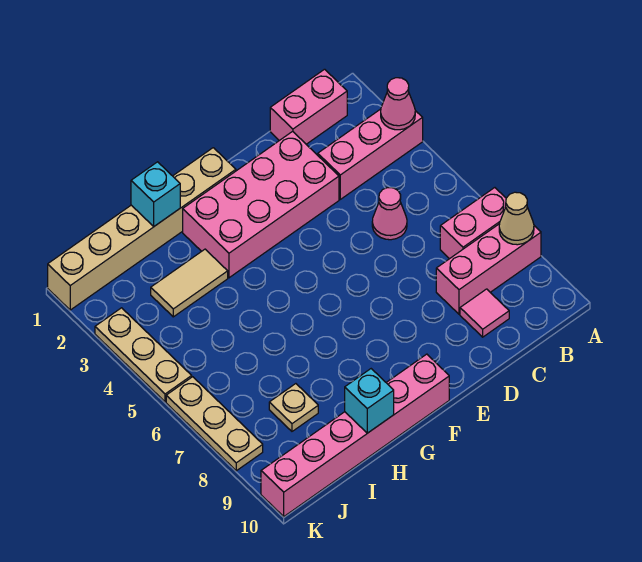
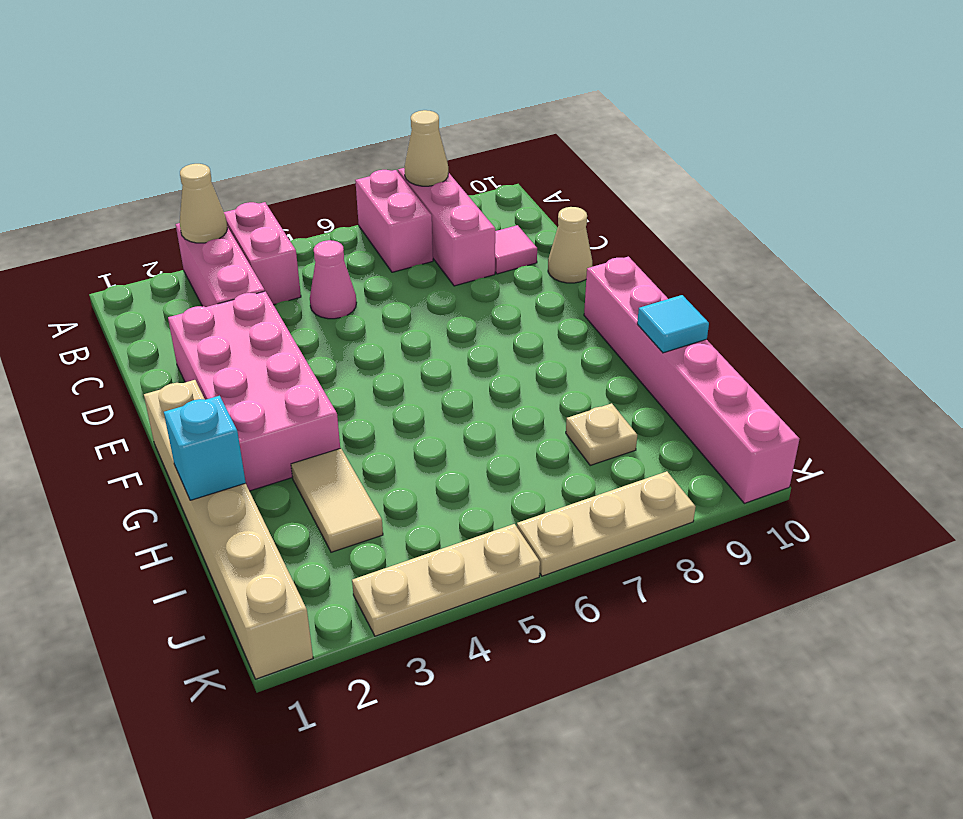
pink cone A3 level 2 -> tan cone A3 level 2
pink brick B1:C1 level 1 -> pink brick A4:B4 level 1
none -> tan cone D10 level 1
cyan brick H10 level 2 -> cyan tile H10 level 2

